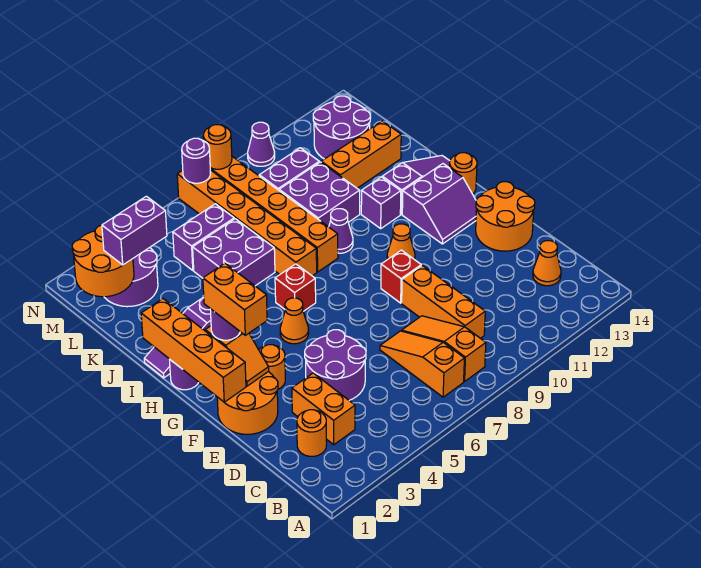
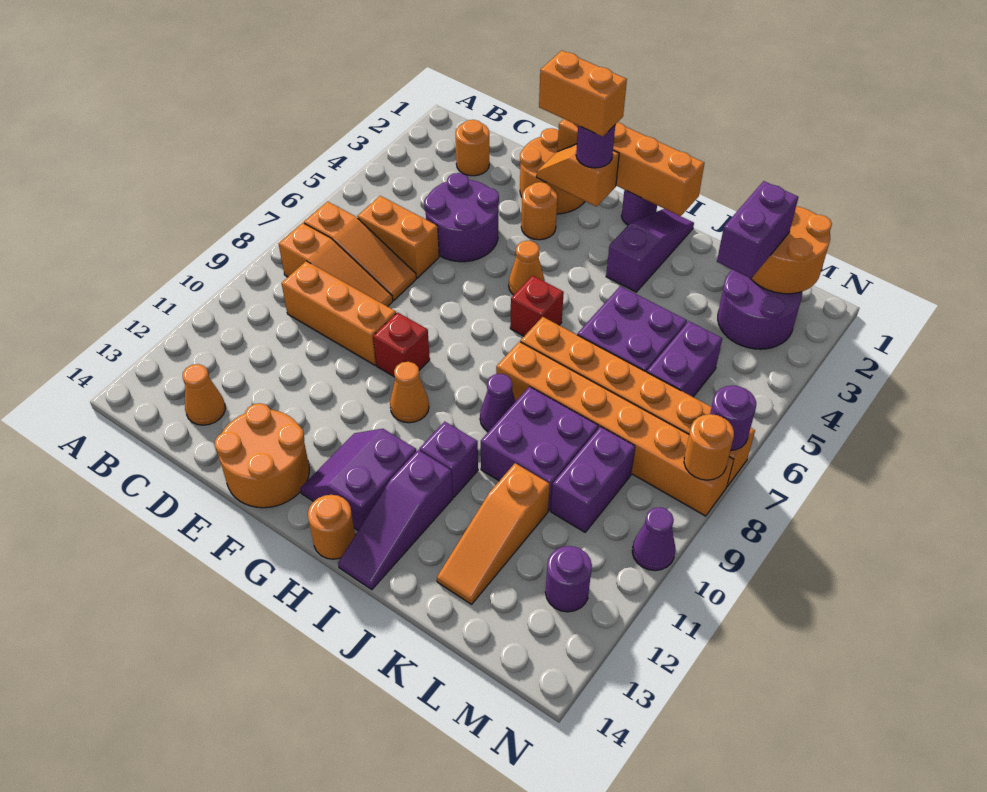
orange brick C3:D3 level 1 -> orange brick C6:D6 level 1
orange brick K11:K13 level 1 -> orange slope K11:K13 level 1 top 11
purple round brick L12:M13 level 1 -> purple round brick M12 level 1

